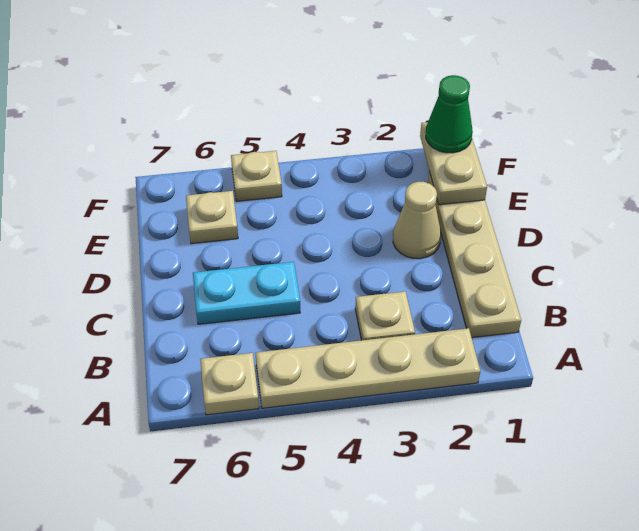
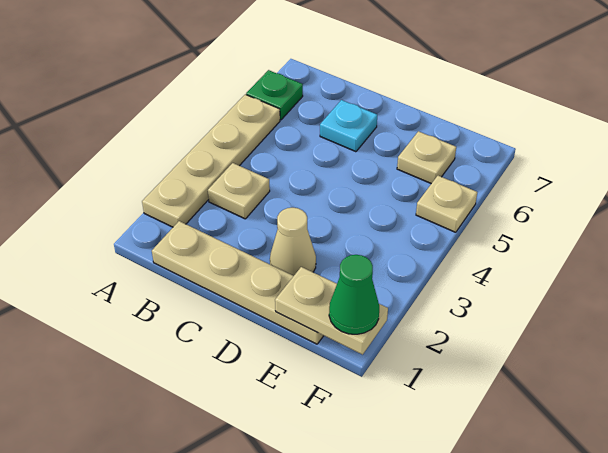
tan plate A6 level 1 -> green plate A6 level 1
cyan plate C5:C6 level 1 -> cyan plate C6 level 1

